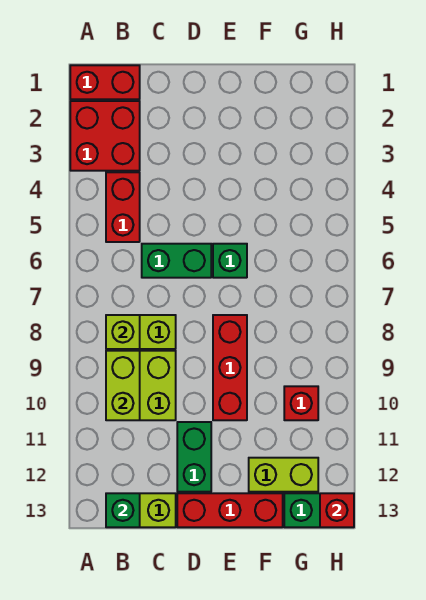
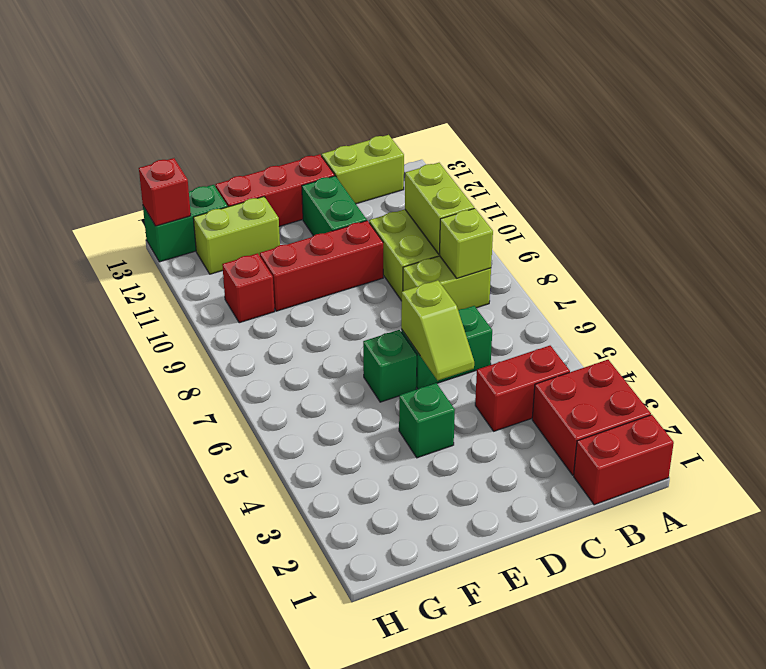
red brick B4:B5 level 1 -> red brick B4:C4 level 1
green brick B13 level 2 -> green brick E4 level 1
none -> lime slope D5:D6 level 2 top 6
red brick E8:E10 level 1 -> red brick D10:F10 level 1

